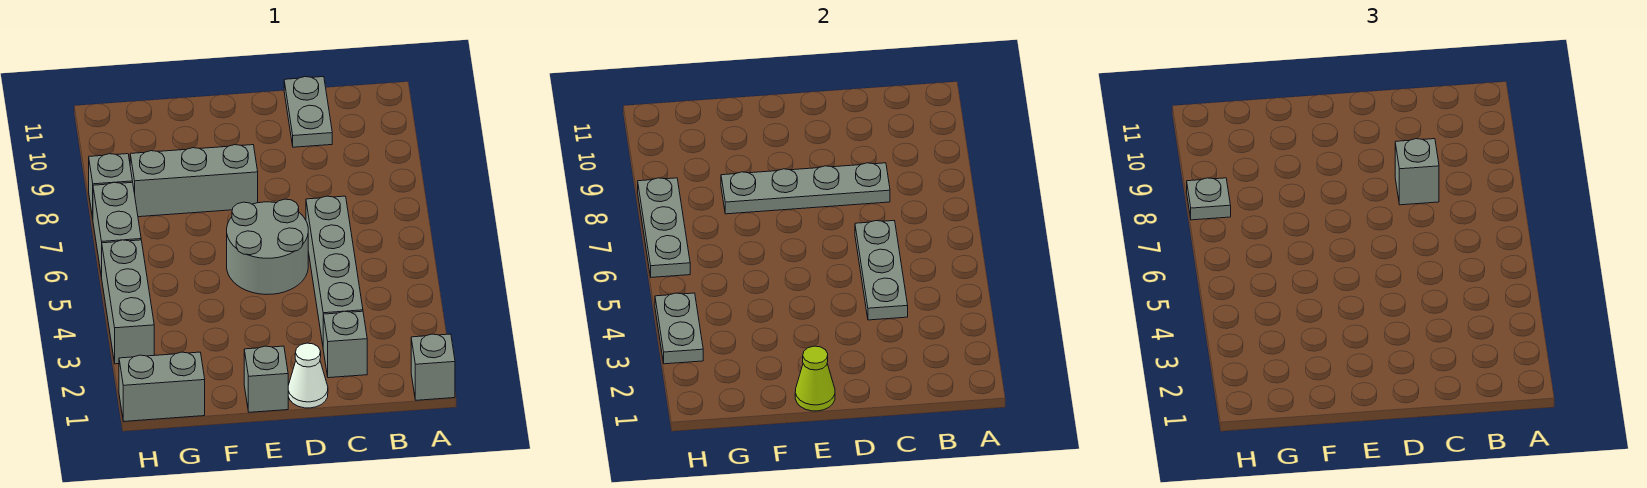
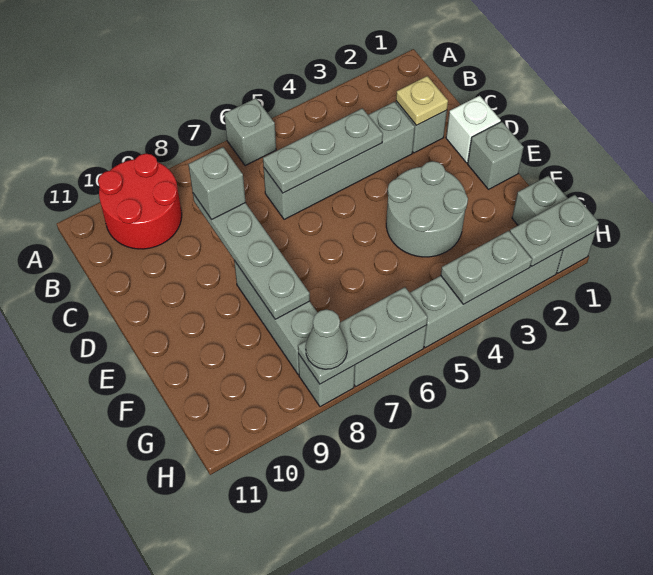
grey brick A1 level 1 -> grey brick A6 level 1
none -> red round brick A9:B10 level 1
none -> tan plate C2 level 2
grey plate C10:C11 level 1 -> grey plate H1:H2 level 2
white cone D1 level 1 -> white brick D1 level 1
grey round brick D5:E6 level 1 -> grey round brick E3:F4 level 1
lime cone E1 level 2 -> none
grey brick H3:H5 level 1 -> grey brick H2:H5 level 1
grey plate H8 level 3 -> grey cone H8 level 3

